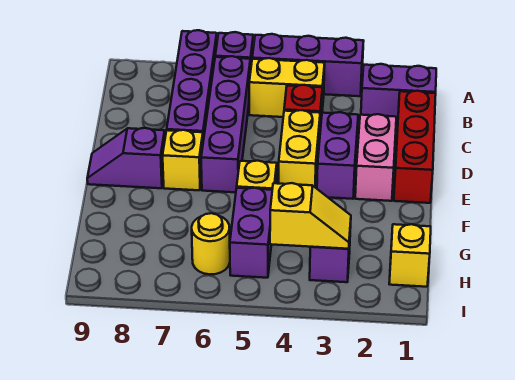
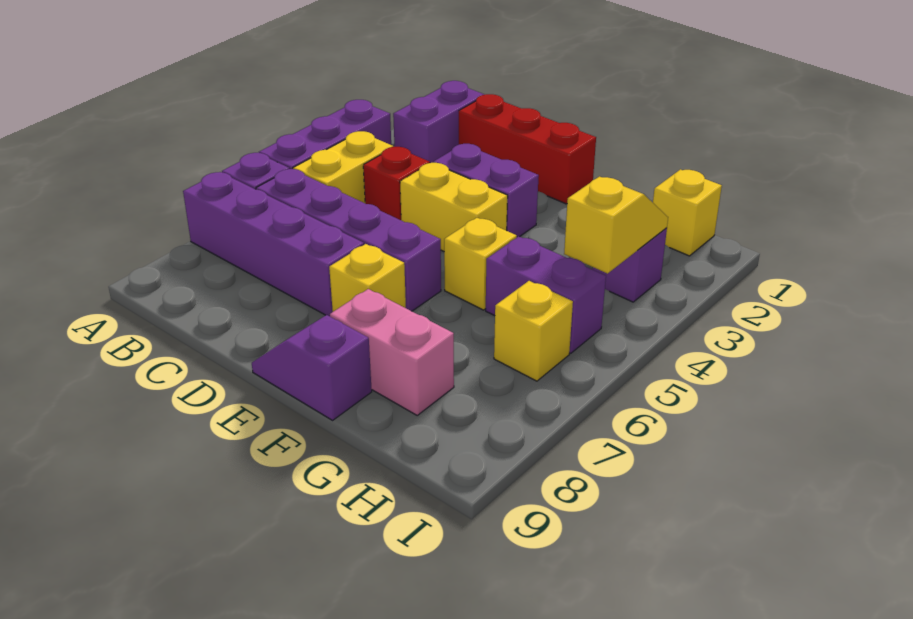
pink brick D2:E2 level 1 -> pink brick F8:G8 level 1
purple slope E8:E9 level 1 top 8 -> purple slope E9:F9 level 1 top F
yellow round brick H6 level 1 -> yellow brick H6 level 1

